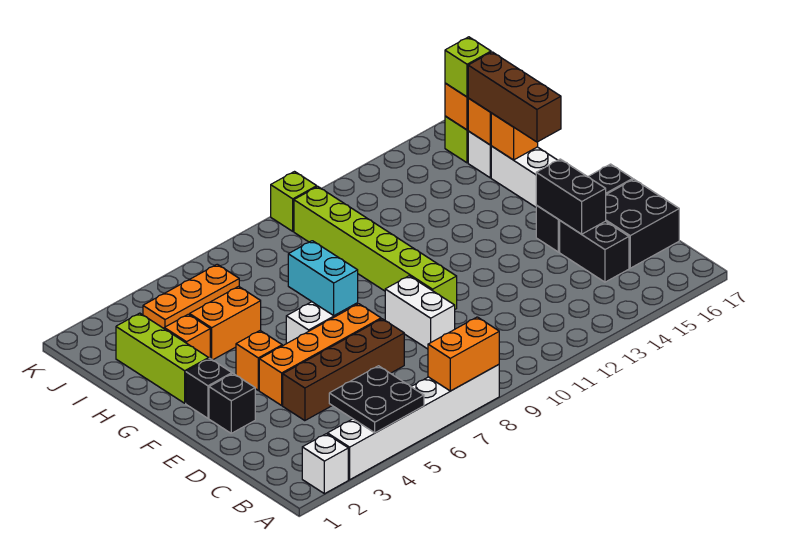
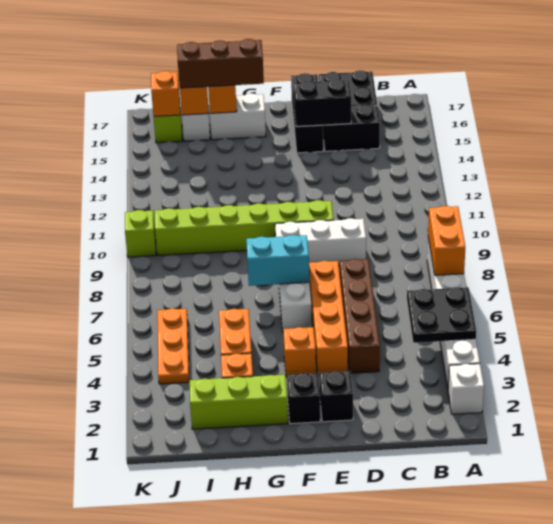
white brick D9:E9 level 1 -> white brick D9:F9 level 1
lime brick J16 level 3 -> none

